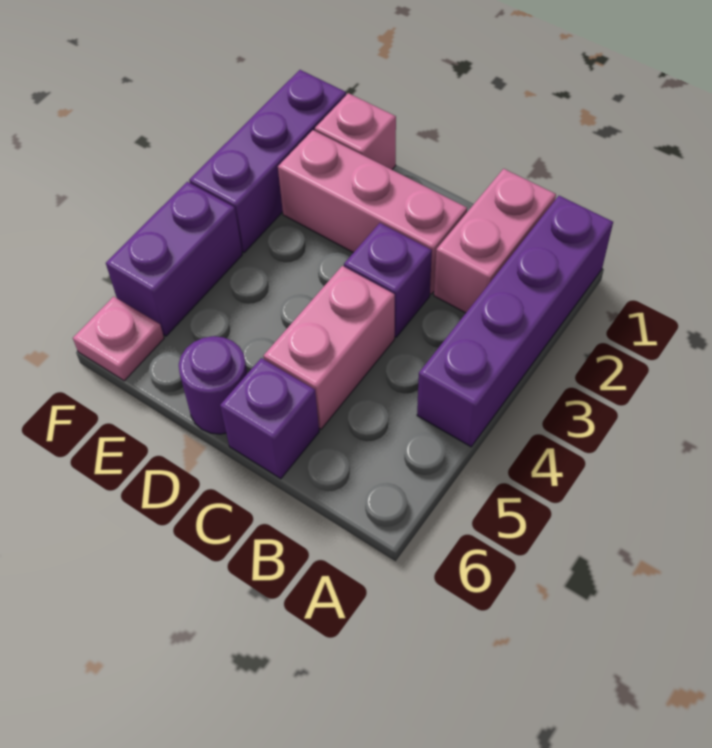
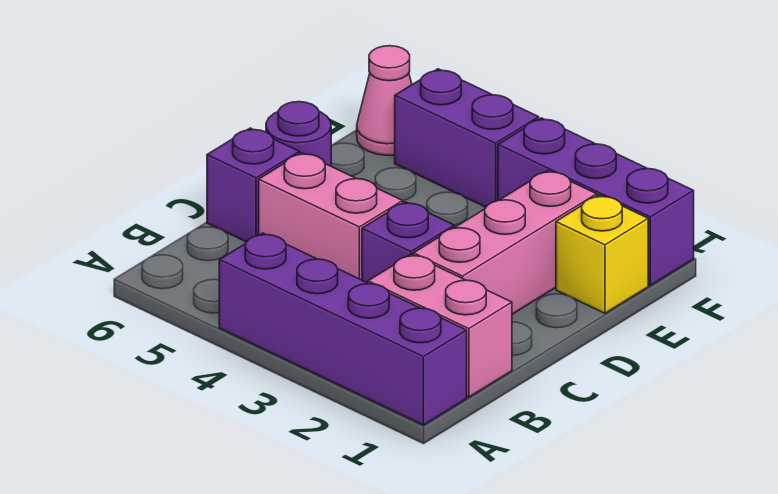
pink brick E1 level 1 -> yellow brick E1 level 1
pink plate F6 level 1 -> pink cone F6 level 1

